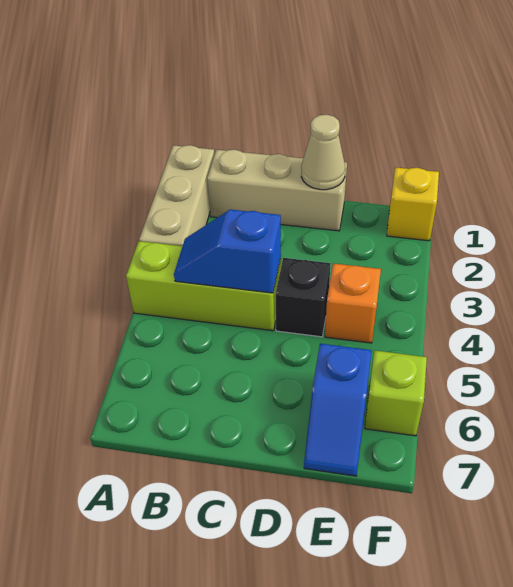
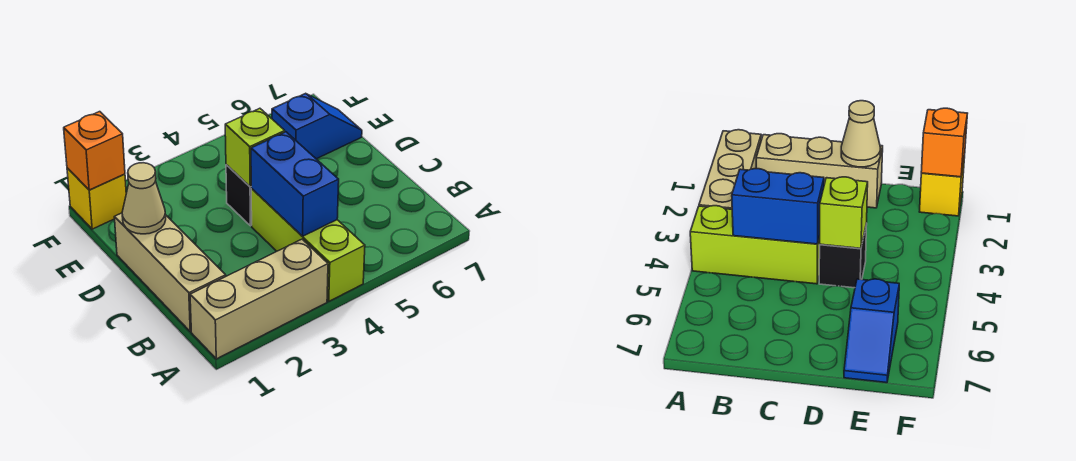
blue slope B4:C4 level 2 top C -> blue brick B4:C4 level 2
orange brick E4 level 1 -> orange brick F1 level 2
lime brick F6 level 1 -> lime brick D4 level 2

